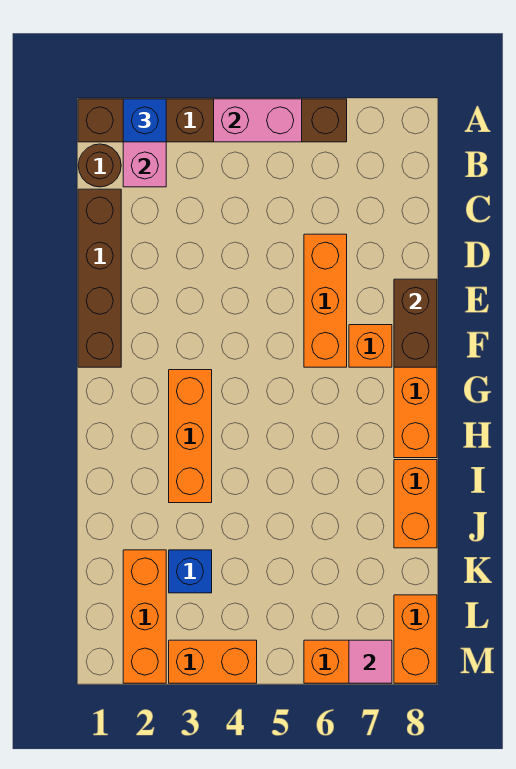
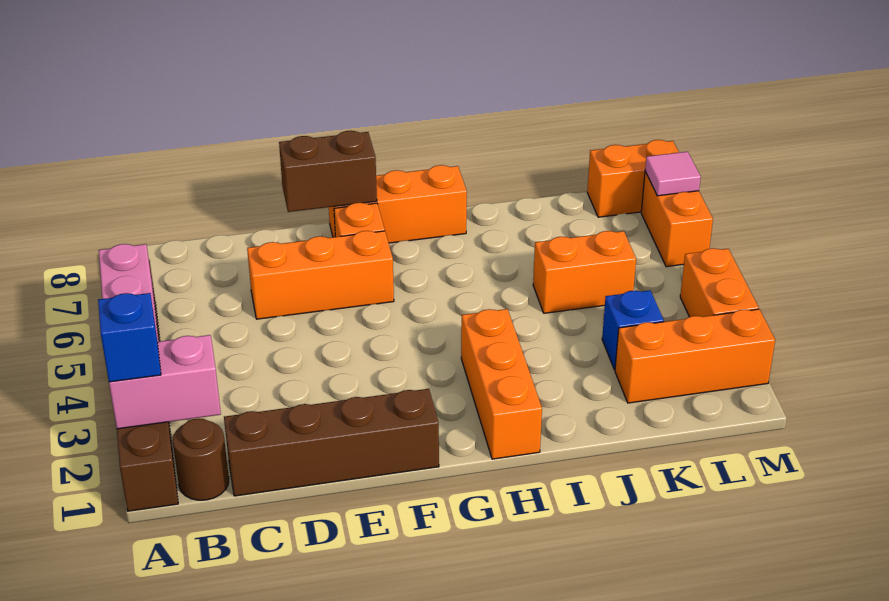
orange brick G3:I3 level 1 -> orange brick H1:H3 level 1
orange brick I8:J8 level 1 -> orange brick J5:K5 level 1

